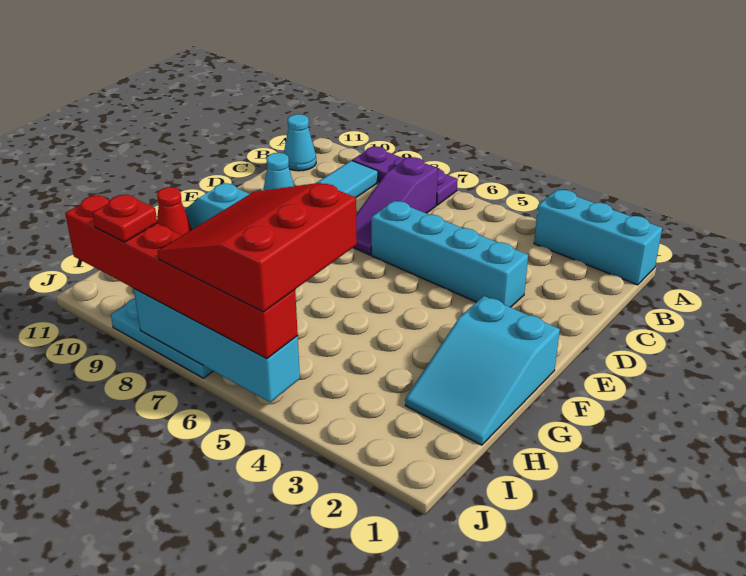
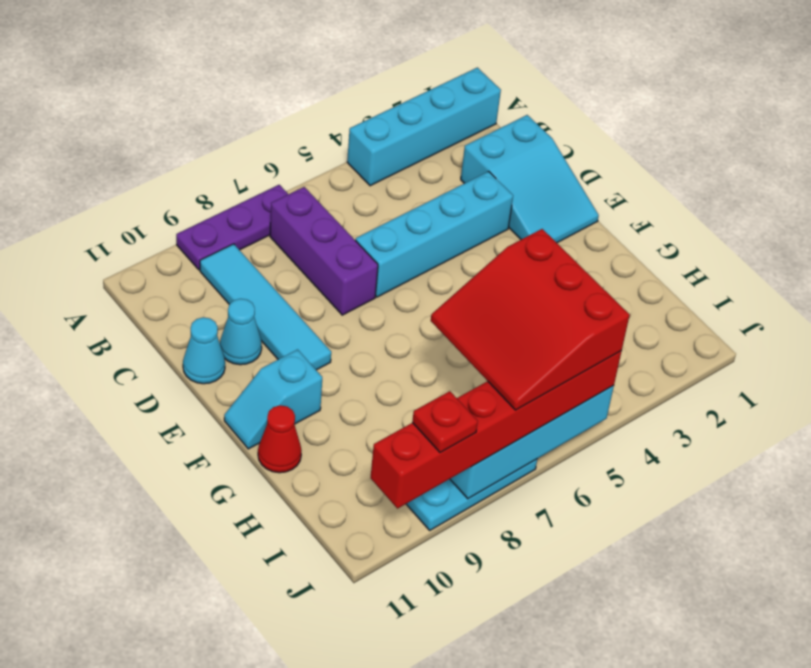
cyan brick A1:A3 level 1 -> cyan brick A1:A4 level 1
purple slope B7:D7 level 1 top B -> purple brick B7:D7 level 1
cyan cone B11 level 1 -> cyan cone D11 level 1
cyan slope F1:H2 level 1 top F -> cyan slope C1:E2 level 1 top C

